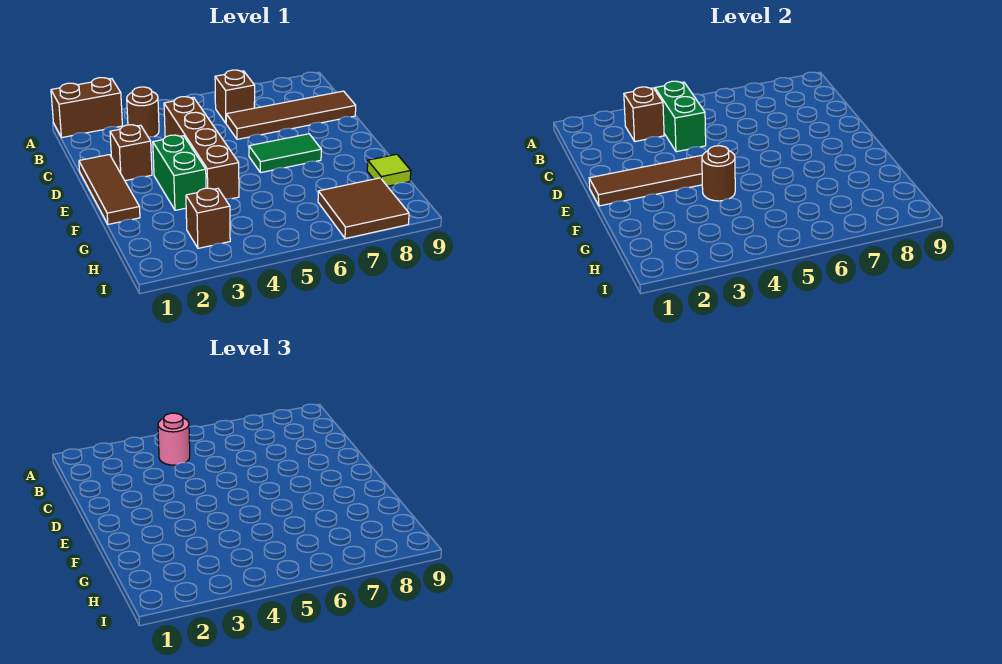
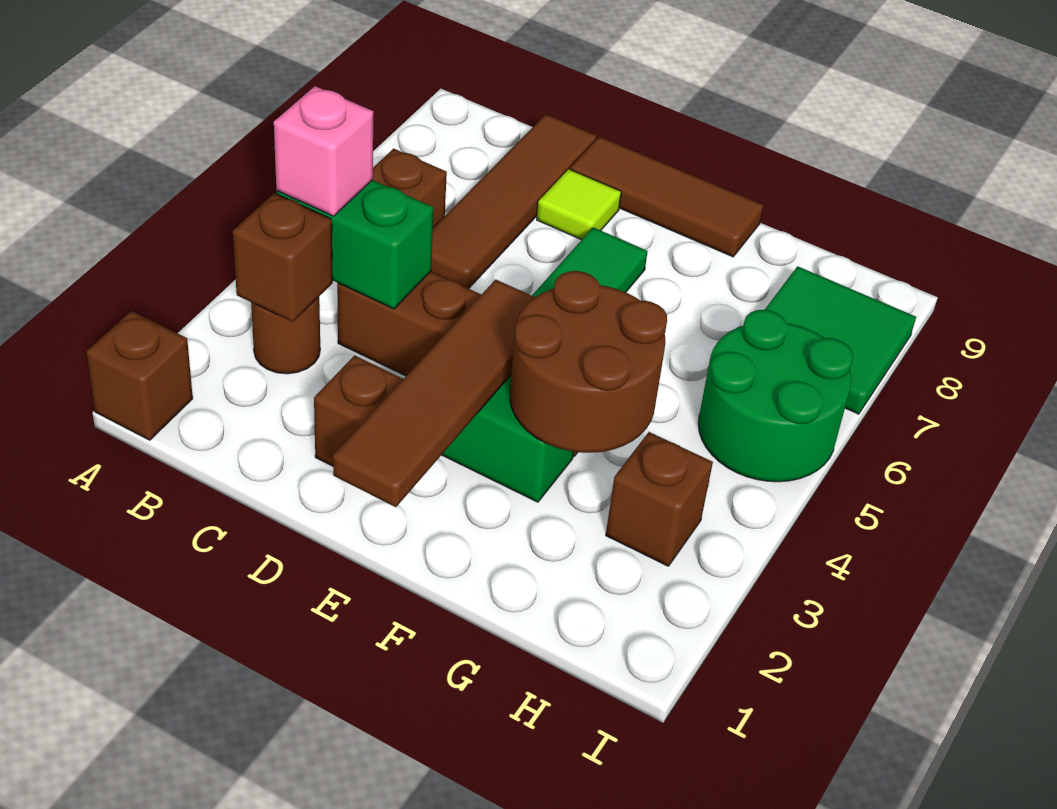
brown brick A1:A2 level 1 -> brown brick A1 level 1
pink round brick B4 level 3 -> pink brick B4 level 3
brown tile D1:F1 level 1 -> brown tile D9:F9 level 1
brown round brick F4 level 2 -> brown round brick F3:G4 level 2
lime tile G9 level 1 -> lime tile D8 level 1
none -> green round brick H5:I6 level 1
brown tile H7:I8 level 1 -> green tile H7:I8 level 1

